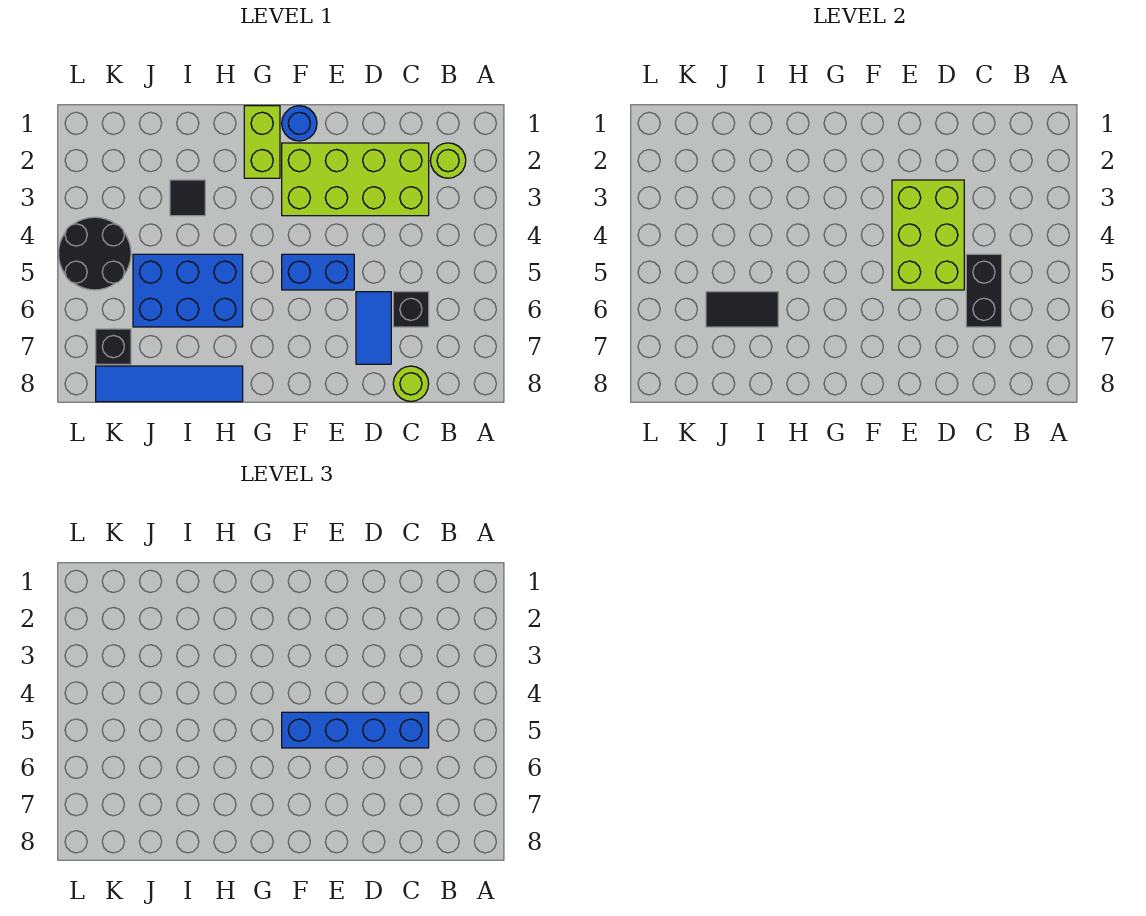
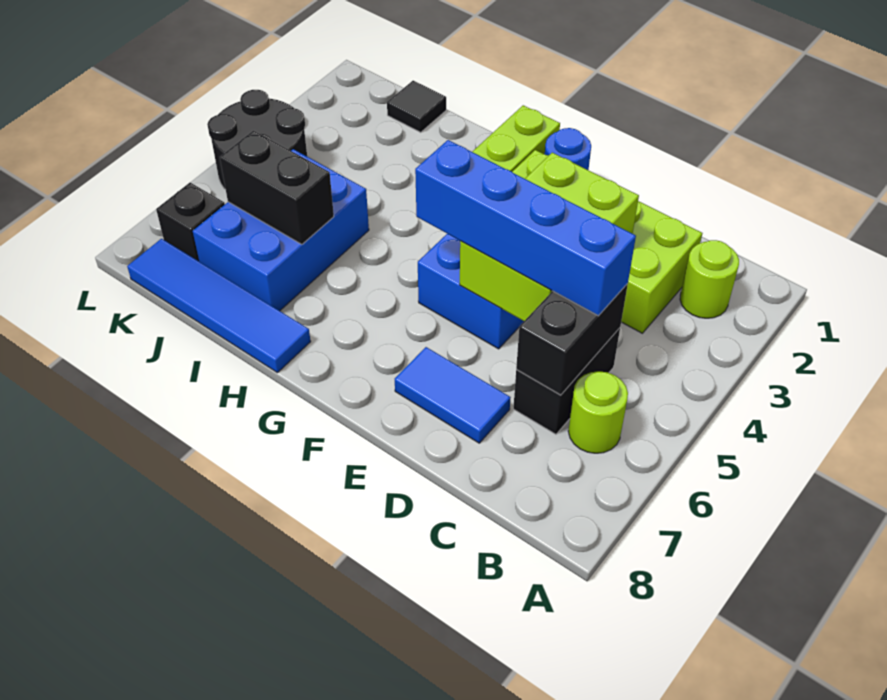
black brick C6 level 1 -> black brick C5:C6 level 1
lime round brick C8 level 1 -> lime round brick B6 level 1
blue tile D6:D7 level 1 -> blue tile D7:E7 level 1
blue brick H5:J6 level 1 -> blue brick I5:J7 level 1
black tile I3 level 1 -> black tile J1 level 1
black tile I6:J6 level 2 -> black brick I6:J6 level 2

